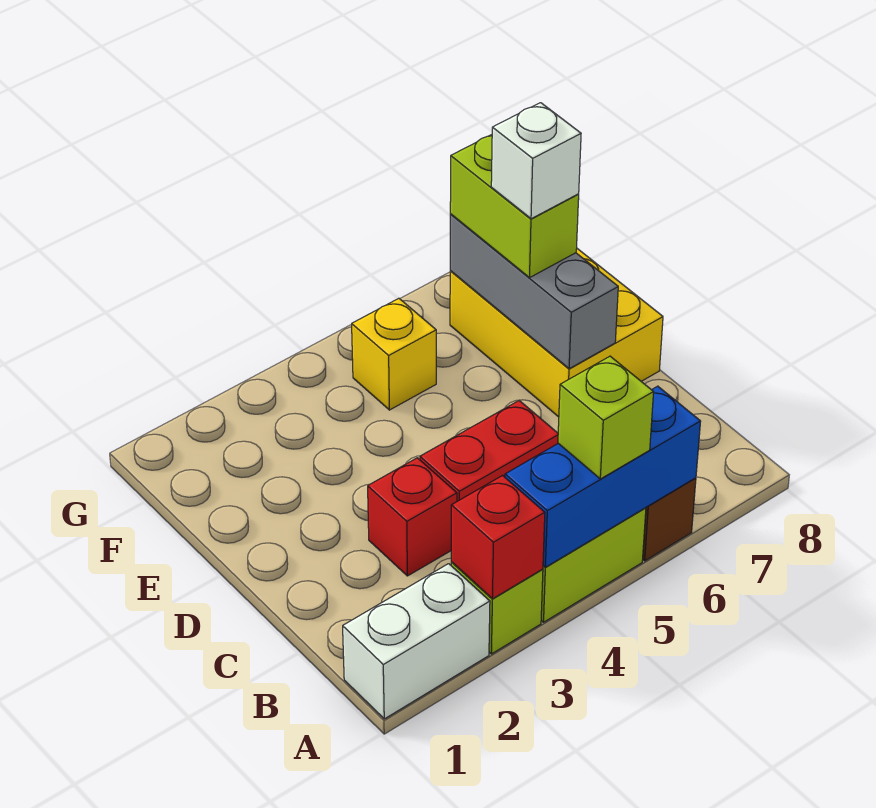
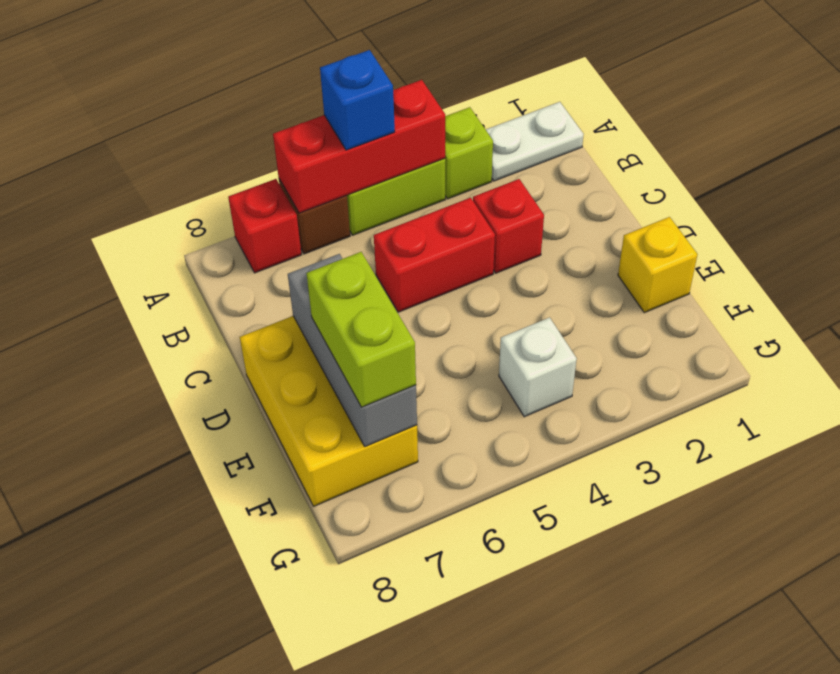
white brick A1:A2 level 1 -> white plate A1:A2 level 1
red brick A3 level 2 -> red brick A7 level 1
blue brick A4:A6 level 2 -> red brick A4:A6 level 2
lime brick A5 level 3 -> blue brick A5 level 3
white brick E7 level 4 -> white brick F4 level 1
yellow brick F5 level 1 -> yellow brick E1 level 1

